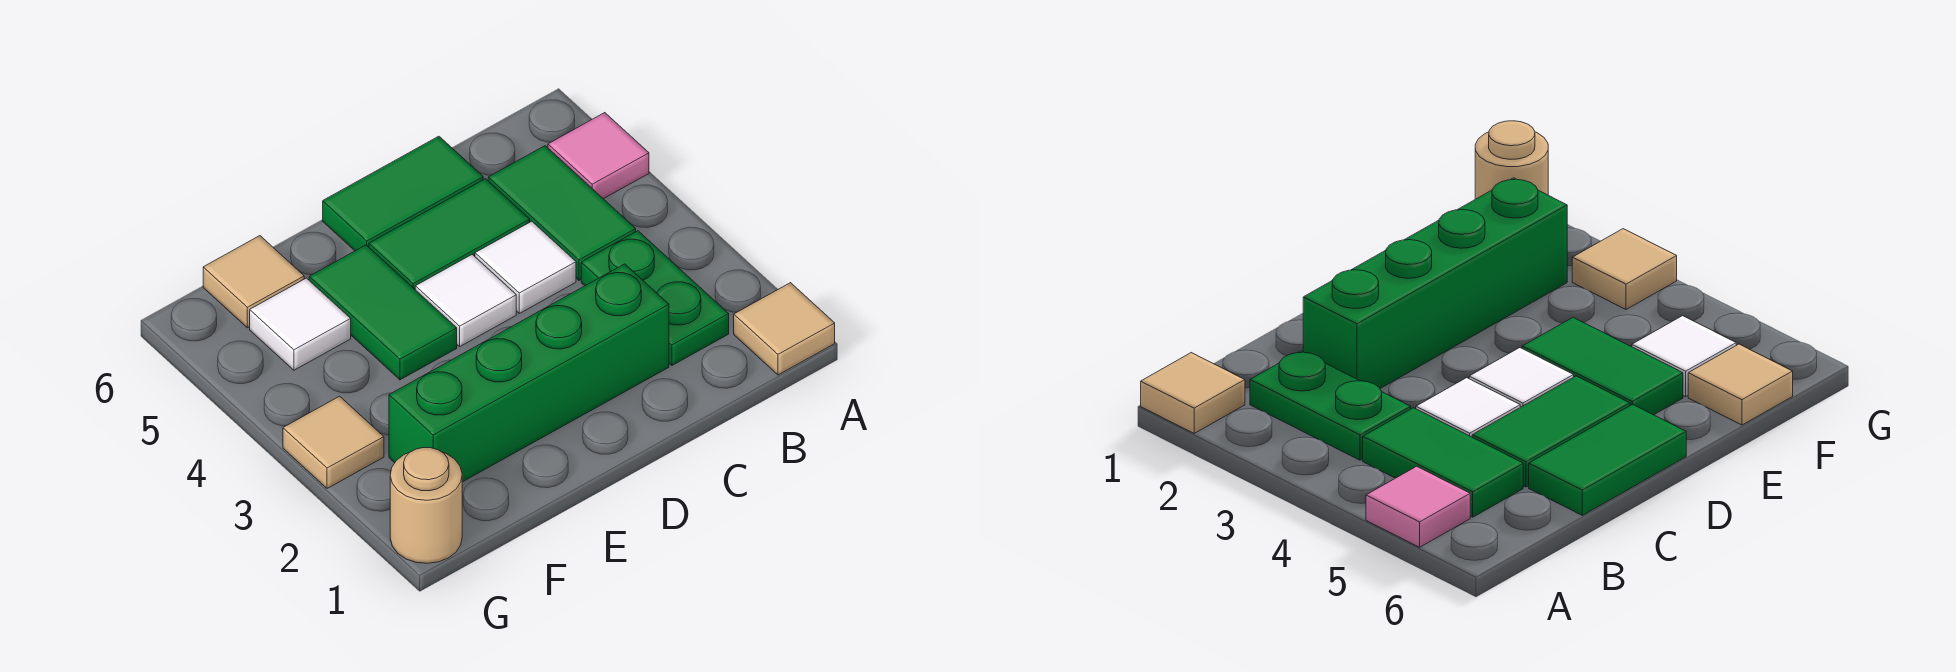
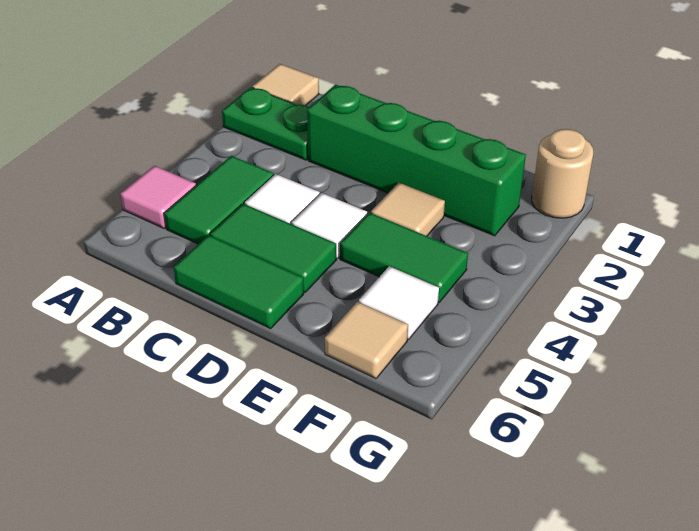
green plate B2:B3 level 1 -> green plate A2:B2 level 1
green tile E4:E5 level 1 -> green tile E4:F4 level 1
tan tile G3 level 1 -> tan tile E3 level 1

